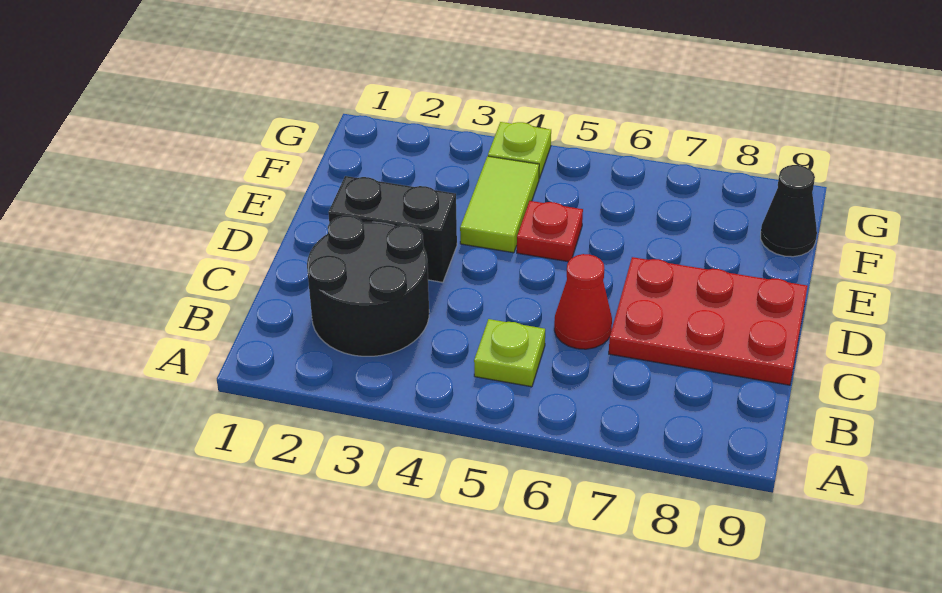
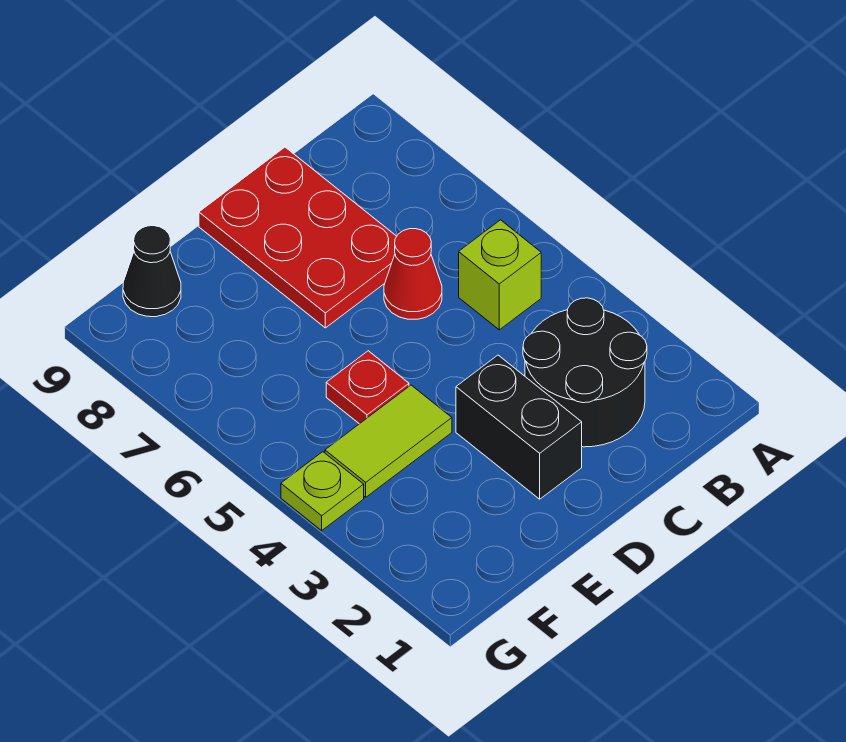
lime plate B5 level 1 -> lime brick B5 level 1

